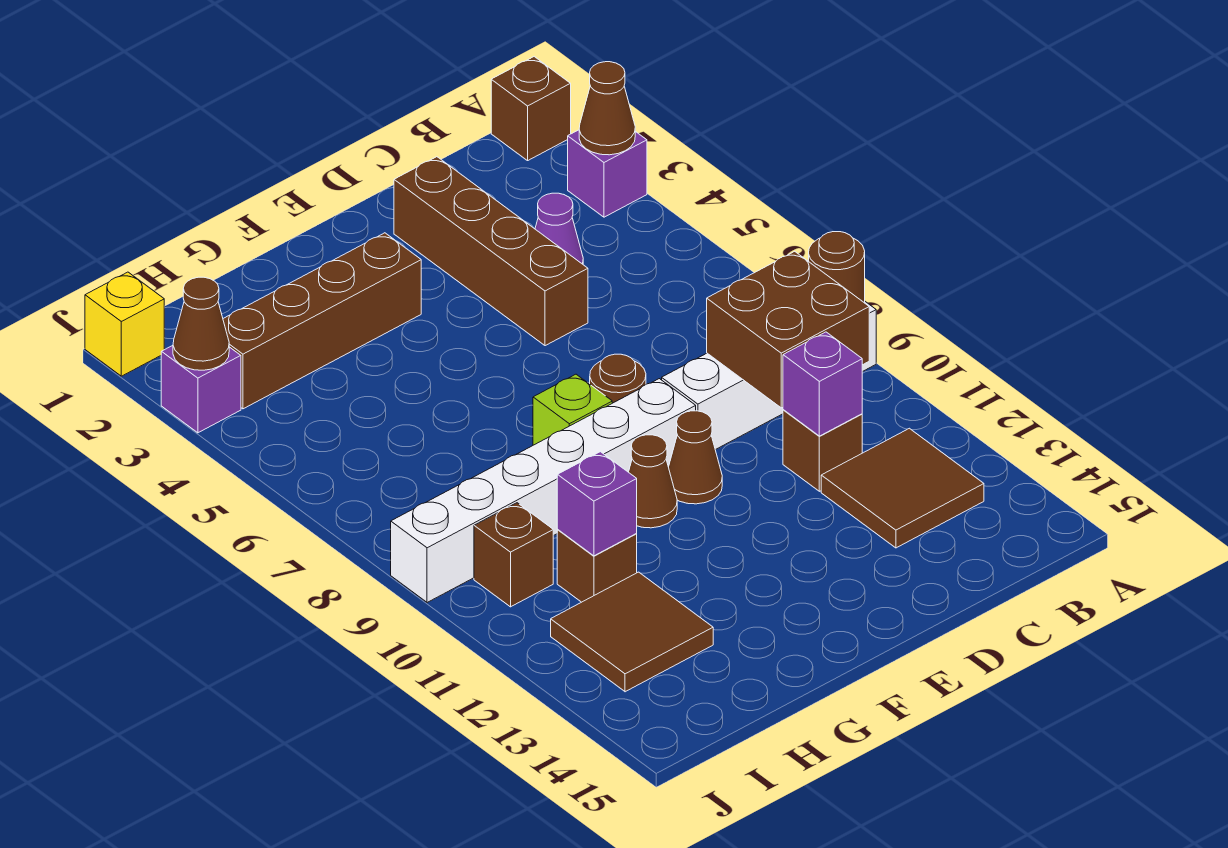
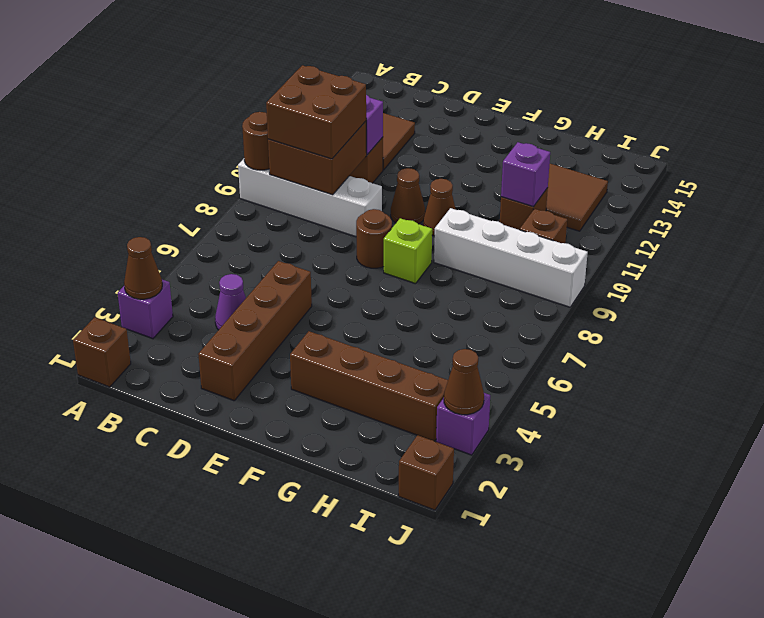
none -> brown brick B9:C10 level 3
white brick E9:J9 level 1 -> white brick G9:J9 level 1
yellow brick J1 level 1 -> brown brick J1 level 1

